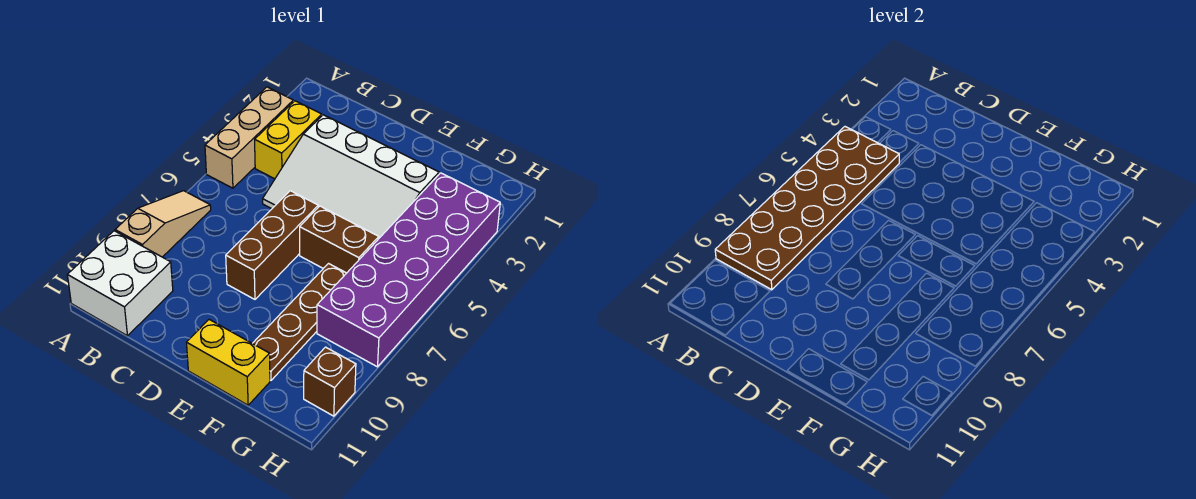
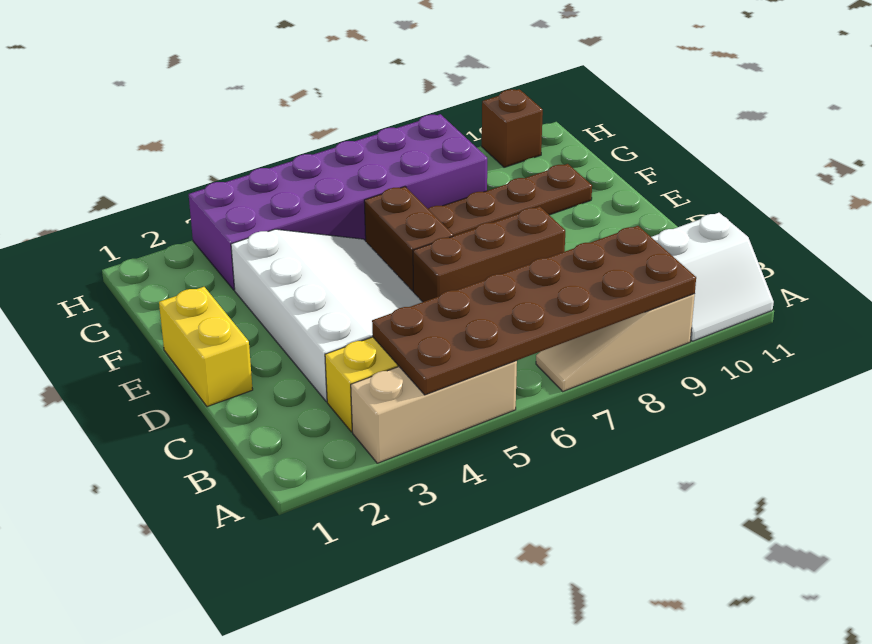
white brick A10:B11 level 1 -> white slope A10:B11 level 1 top B
yellow brick E11:F11 level 1 -> yellow brick D1:E1 level 1

